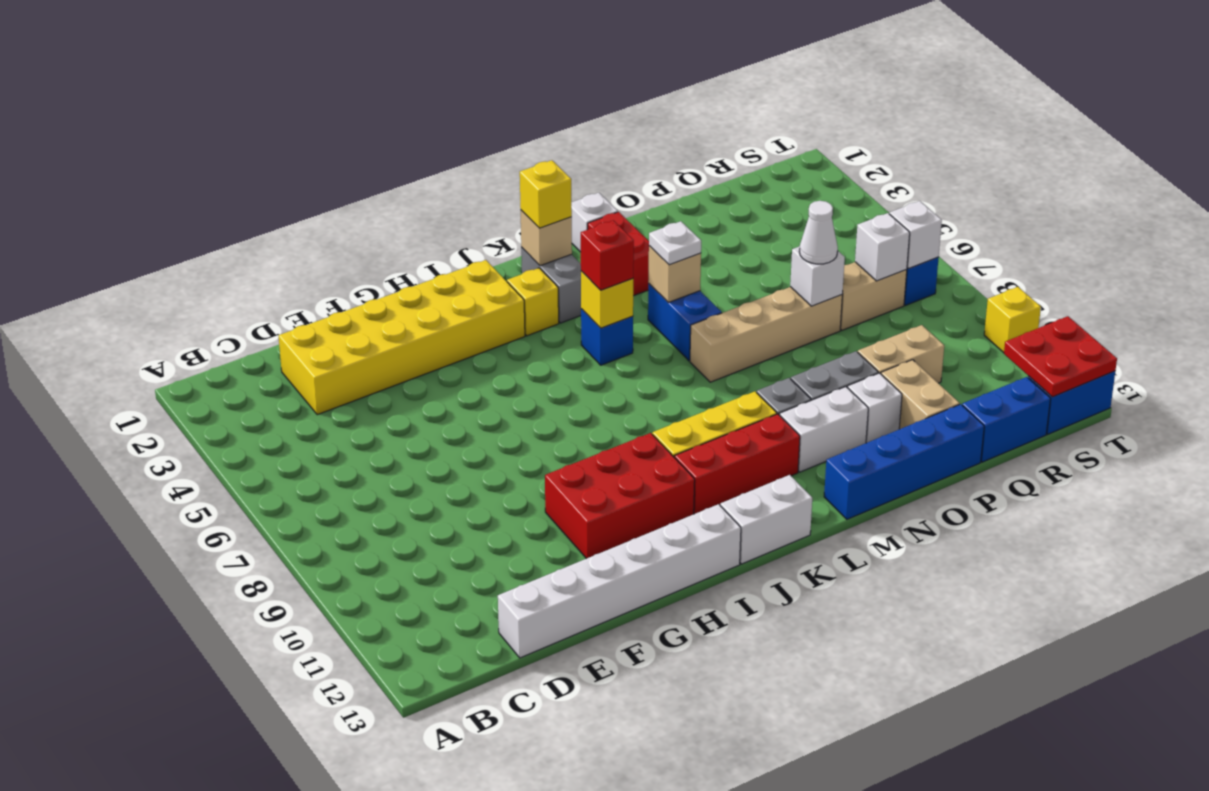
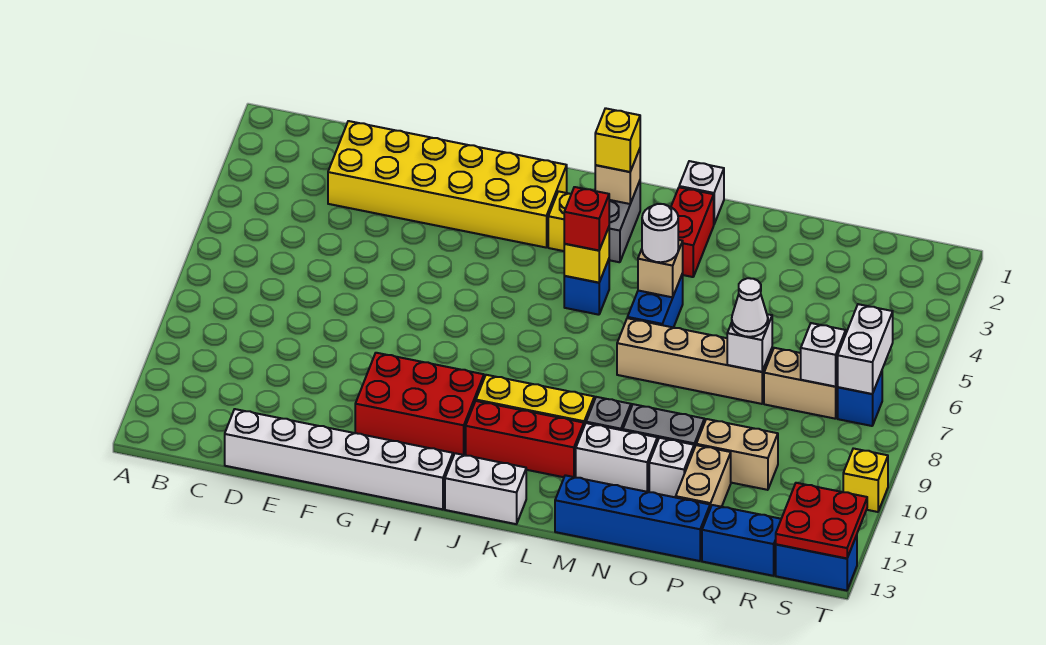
white plate M5 level 3 -> white round brick M5 level 3
white brick S7 level 2 -> white brick S6:S7 level 2

